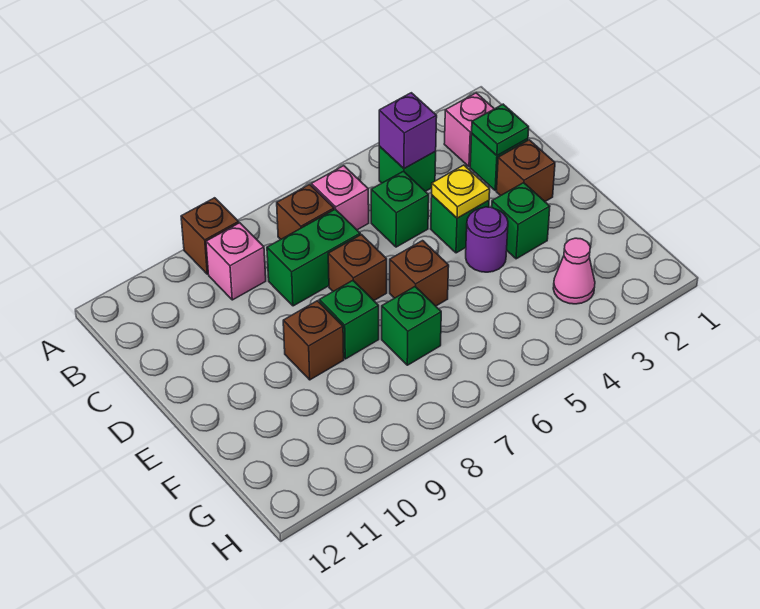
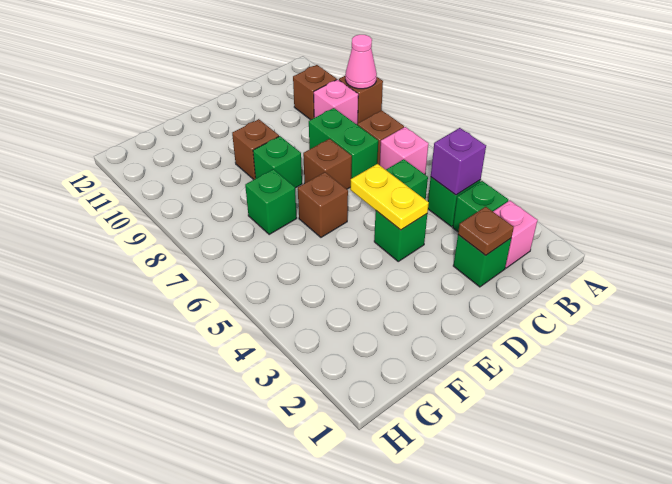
green plate C2 level 2 -> brown plate C2 level 2
brown brick D2 level 1 -> brown brick B10 level 1
yellow plate D4 level 2 -> yellow plate D4:D5 level 2
green brick E3 level 1 -> green brick B3 level 1
purple round brick E4 level 1 -> none
pink cone G3 level 1 -> pink cone A9 level 2

